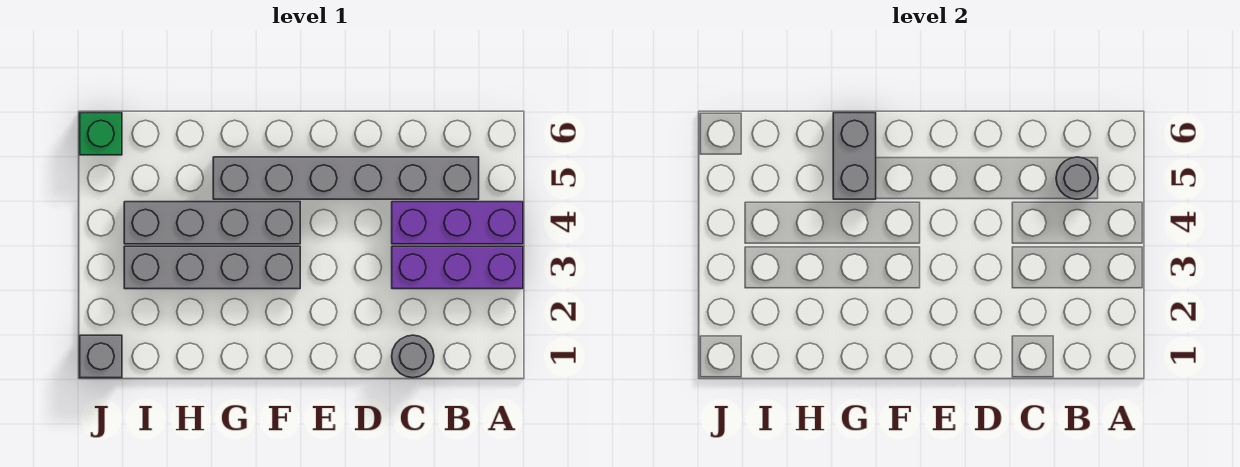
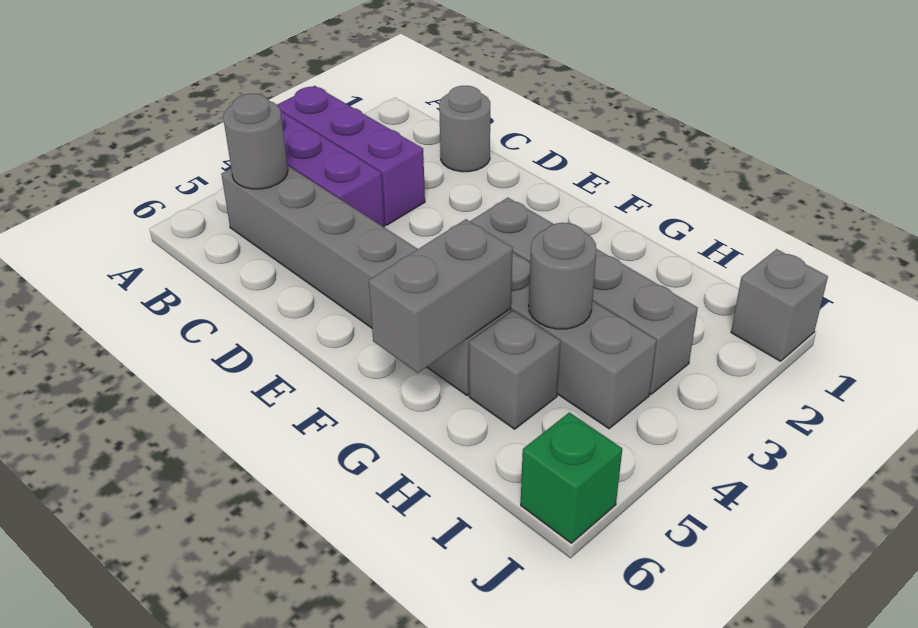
none -> grey round brick H4 level 2
none -> grey brick H5 level 1

